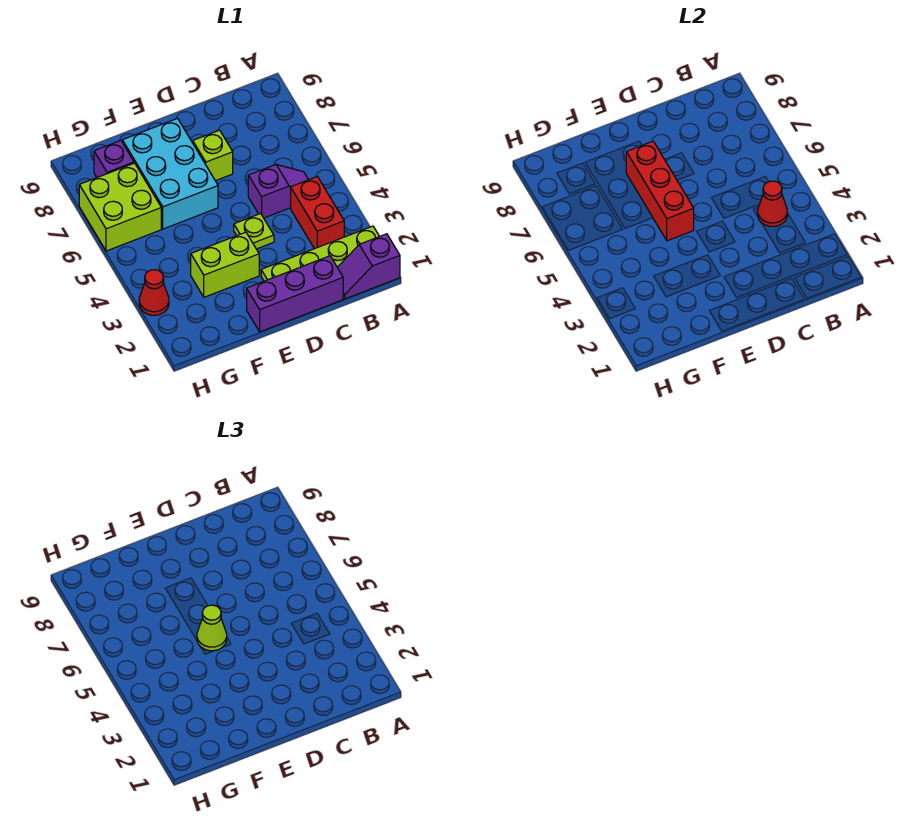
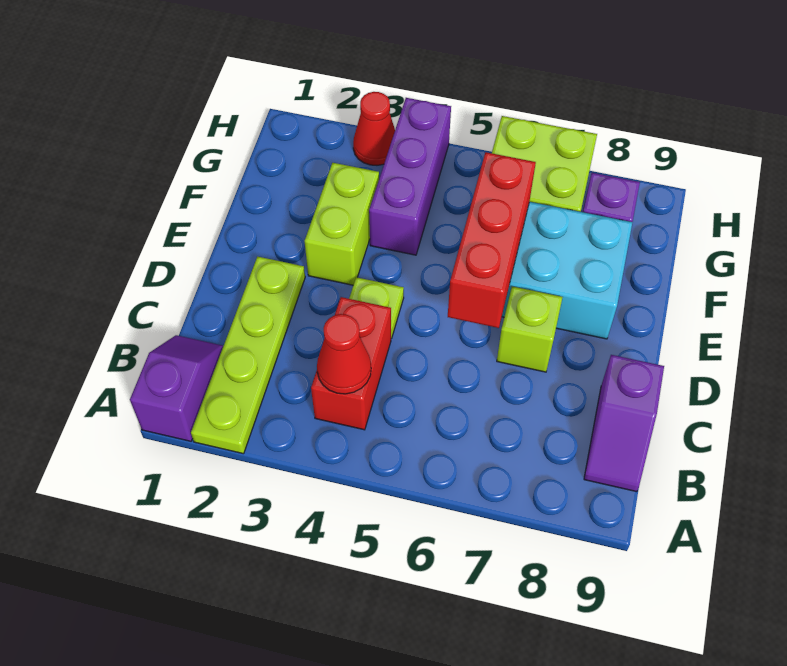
red brick B3:B4 level 1 -> red brick B4:C4 level 1
purple slope B5:C5 level 1 top C -> purple slope B9:C9 level 1 top C
purple brick C1:E1 level 1 -> purple brick F4:H4 level 1
red brick E5:E7 level 2 -> red brick D6:F6 level 2
lime cone E5 level 3 -> none

